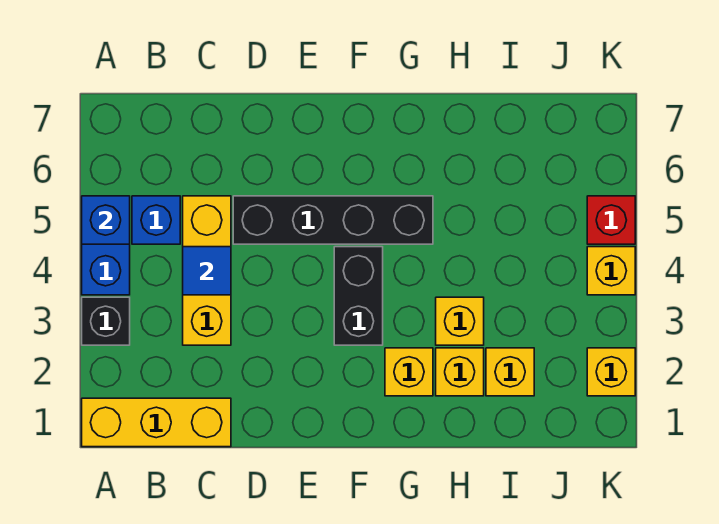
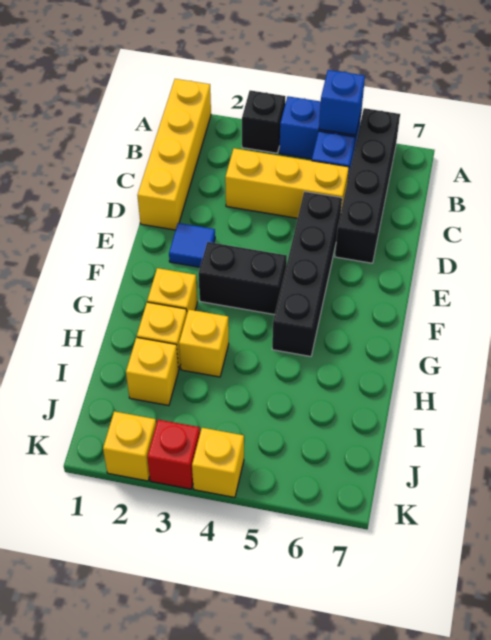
yellow brick A1:C1 level 1 -> yellow brick A1:D1 level 1
none -> black brick A6:D6 level 1
blue tile C4 level 2 -> blue tile E2 level 1
red brick K5 level 1 -> red brick K3 level 1

